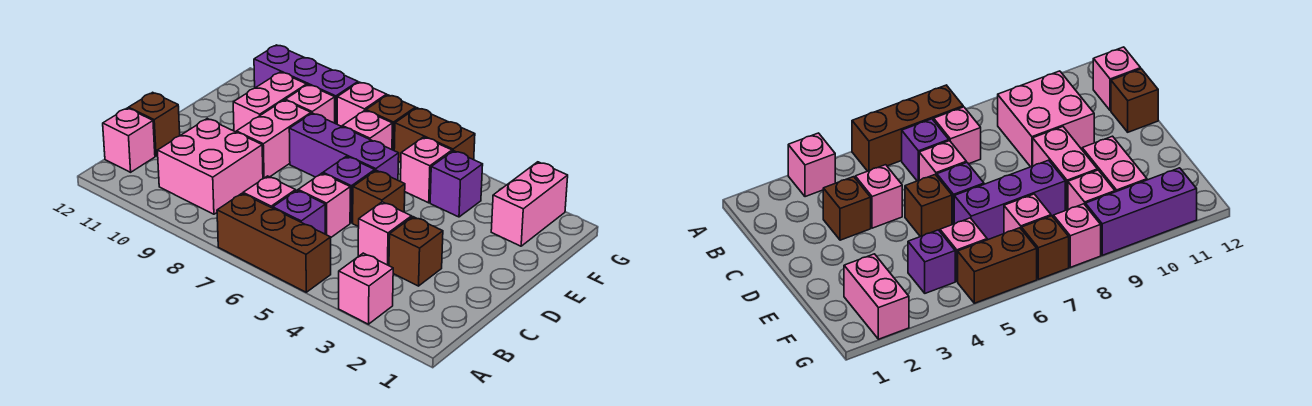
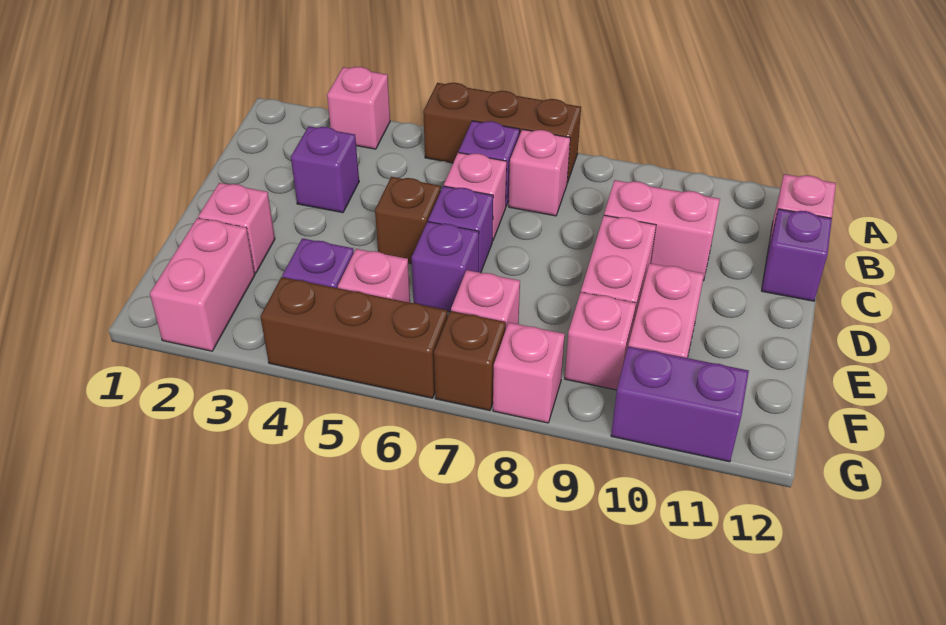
pink brick B9:C10 level 1 -> pink brick C9:C10 level 1
brown brick C3 level 1 -> purple brick C3 level 1
pink brick C4 level 1 -> pink brick E2 level 1
brown brick C12 level 1 -> purple brick C12 level 1
purple brick E6:E8 level 1 -> purple brick E6 level 1
brown brick G5:G6 level 1 -> brown brick G4:G6 level 1
purple brick G9:G11 level 1 -> purple brick G10:G11 level 1

